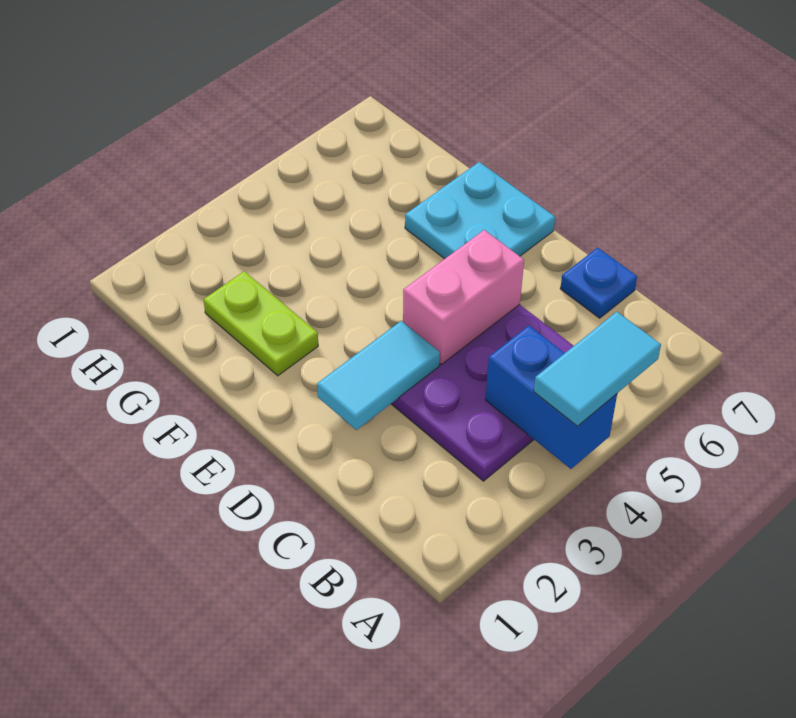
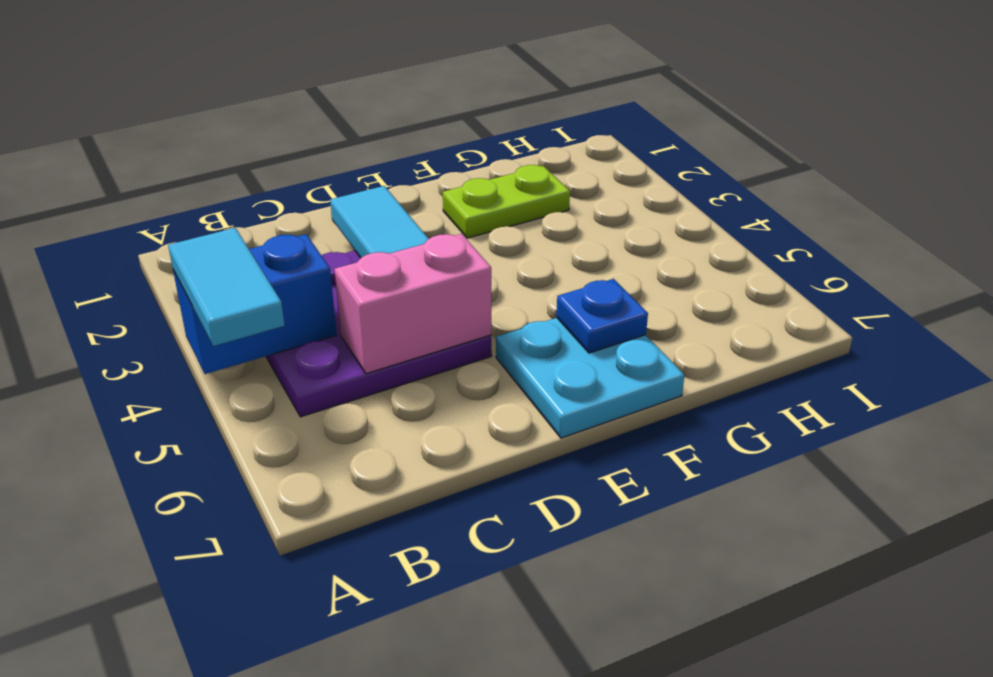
blue plate C7 level 1 -> blue plate F6 level 2
pink brick D4:D5 level 2 -> pink brick C5:D5 level 2

